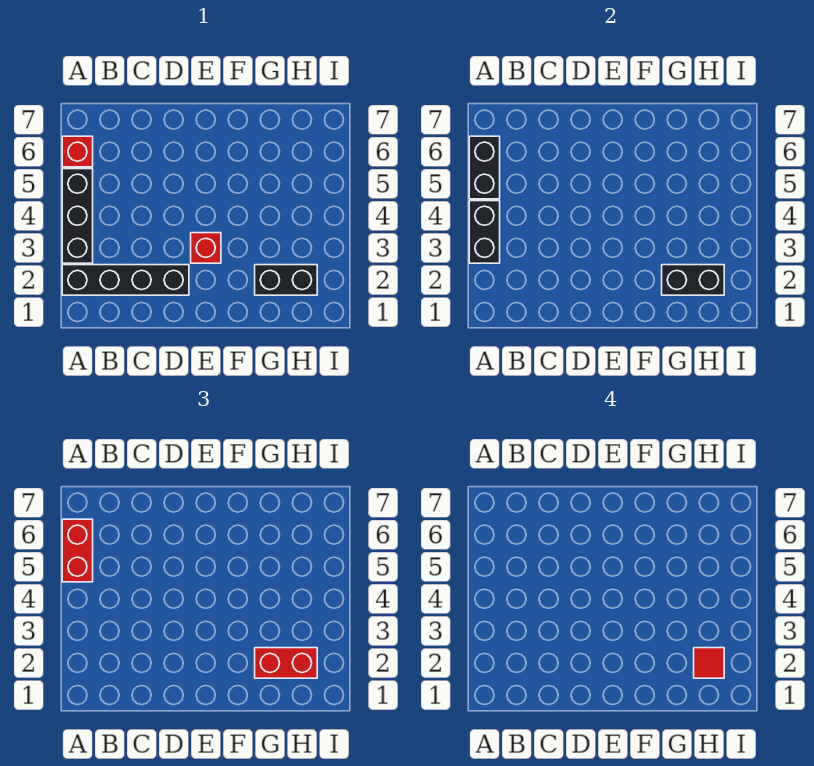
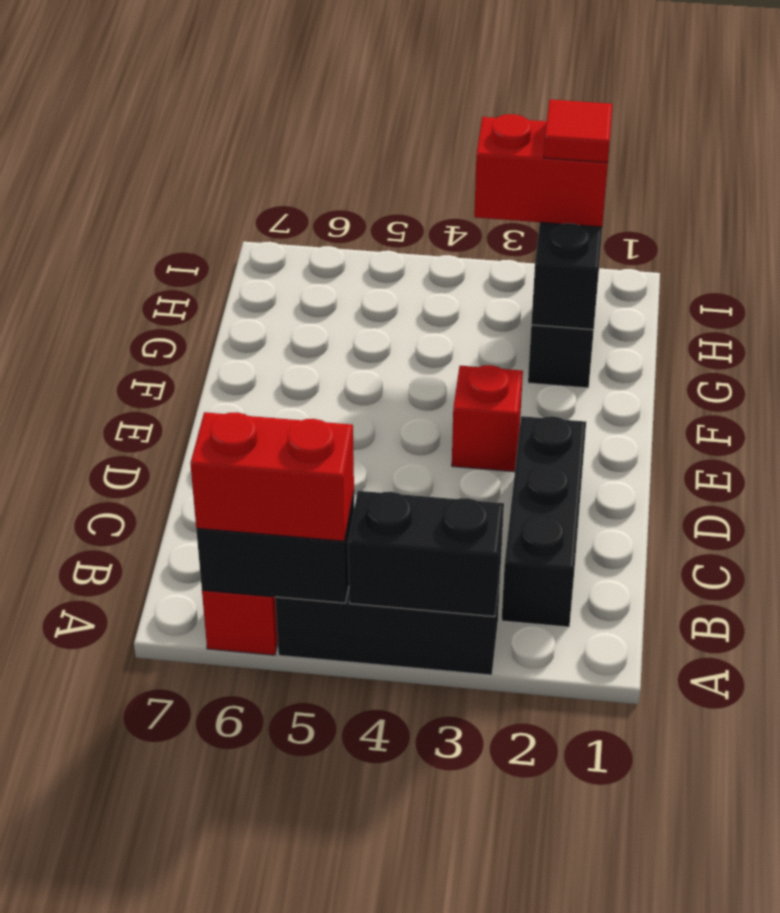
black brick A2:D2 level 1 -> black brick B2:D2 level 1
red brick G2:H2 level 3 -> red brick H2:H3 level 3

